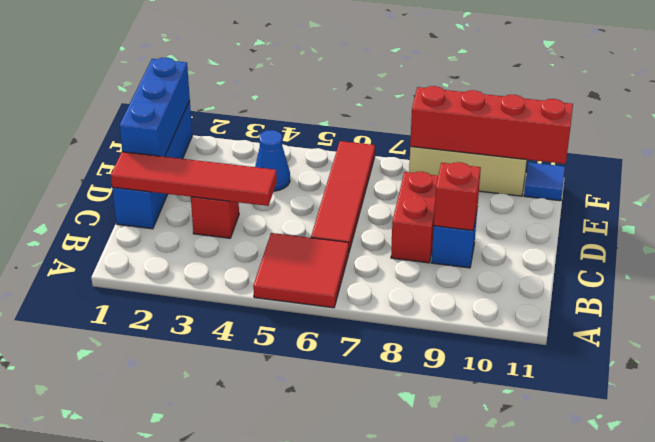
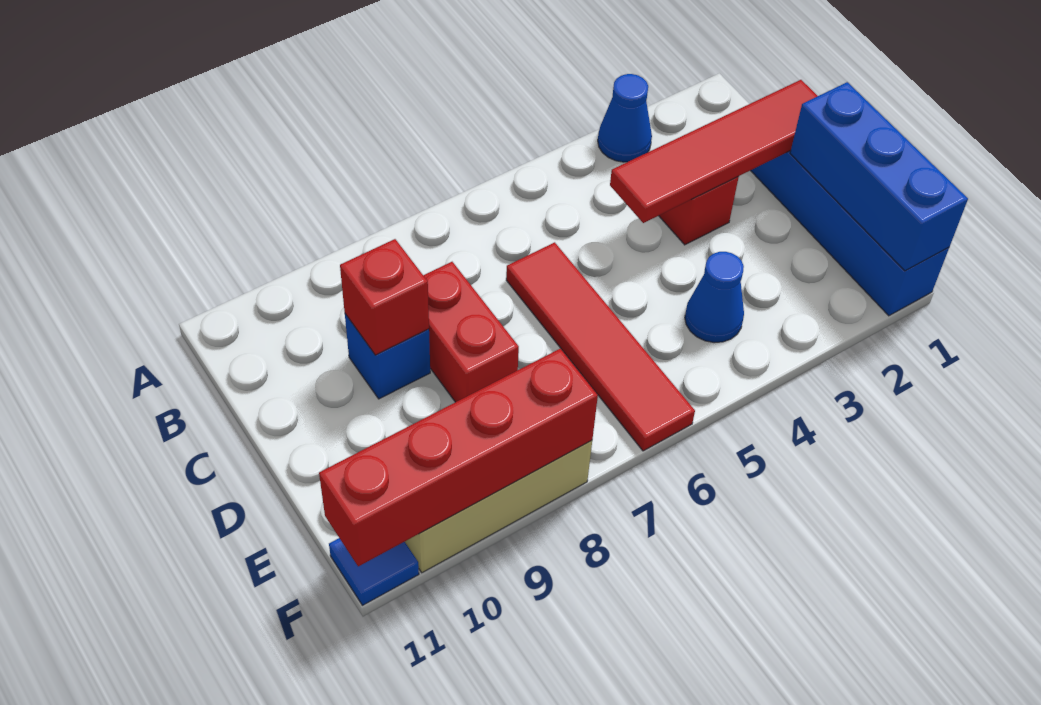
none -> blue cone A3 level 1
red tile A5:B6 level 1 -> none

